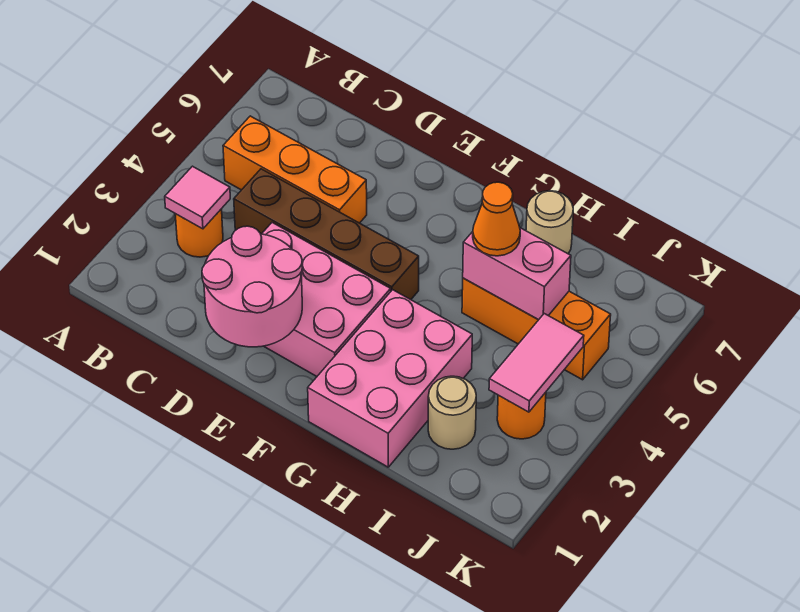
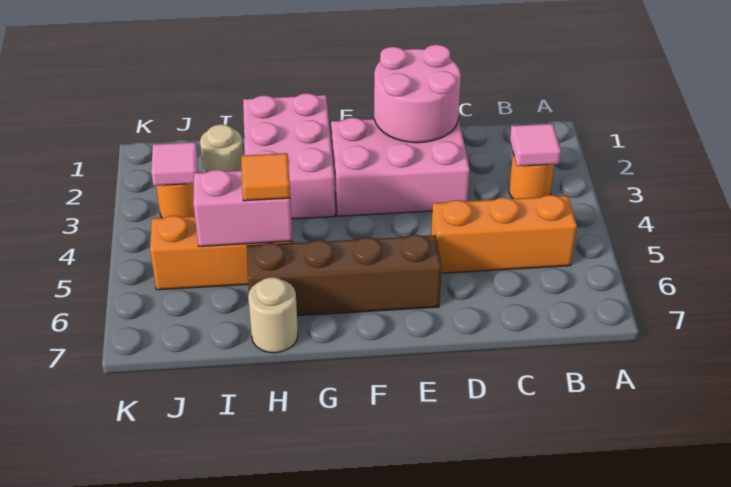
brown brick C4:F4 level 1 -> brown brick E6:H6 level 1
orange cone H5 level 3 -> orange tile H5 level 3
pink tile J3:J4 level 2 -> pink tile J3 level 2

